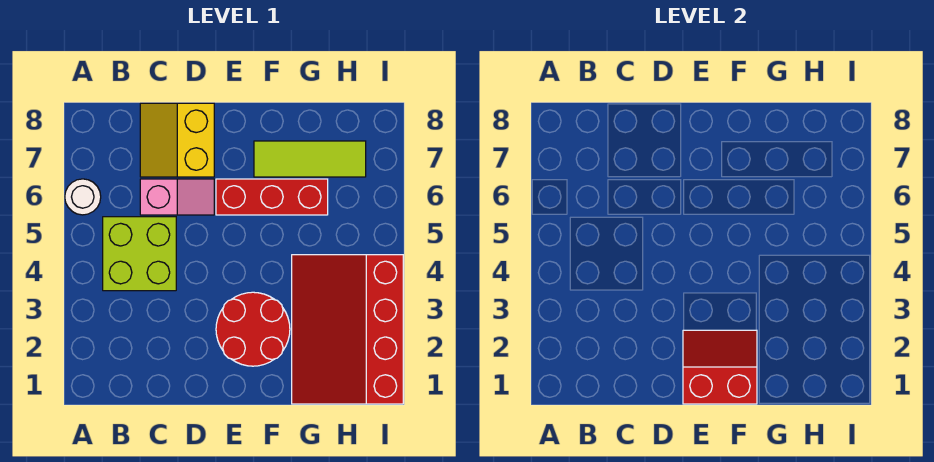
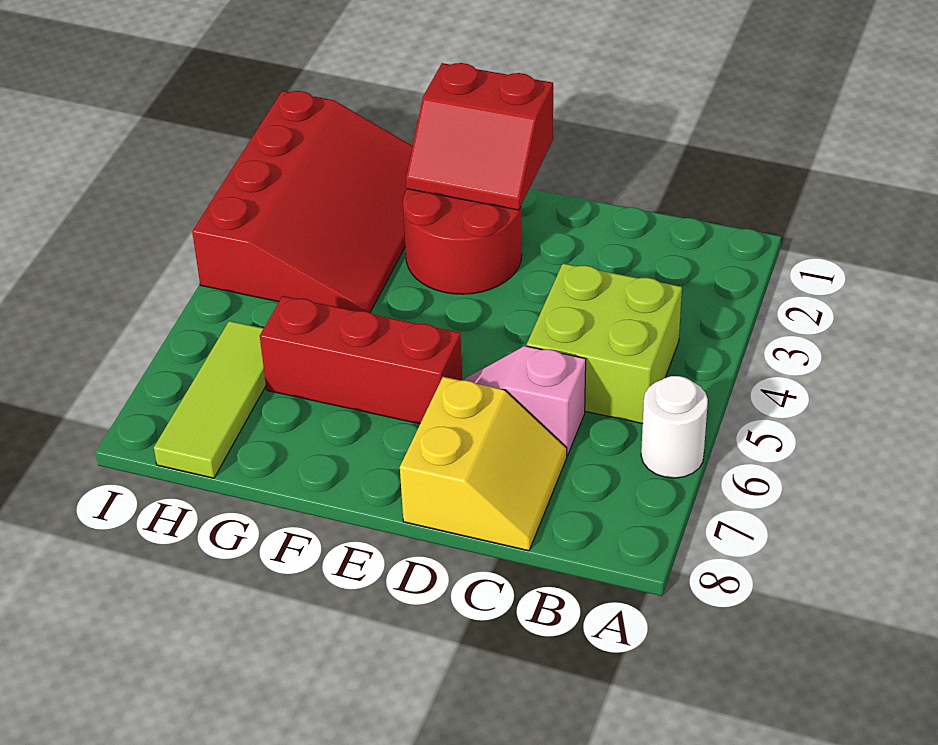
lime tile F7:H7 level 1 -> lime tile H6:H8 level 1

